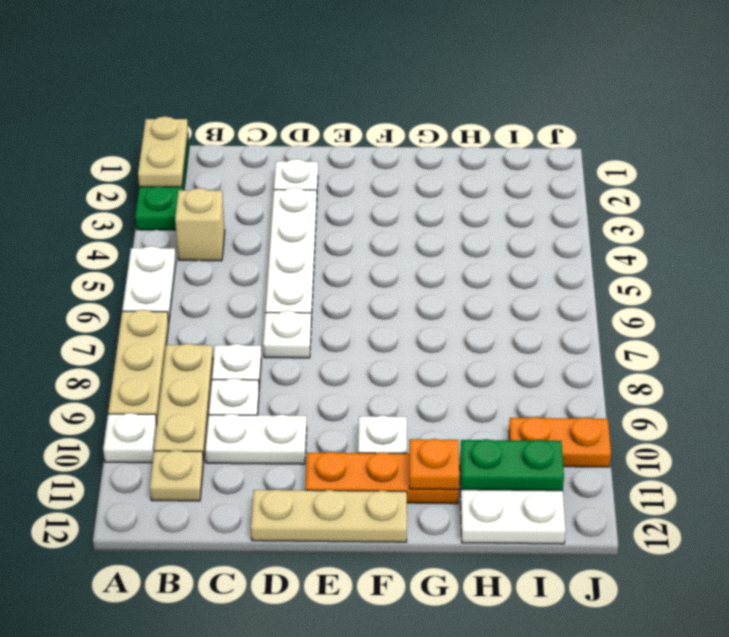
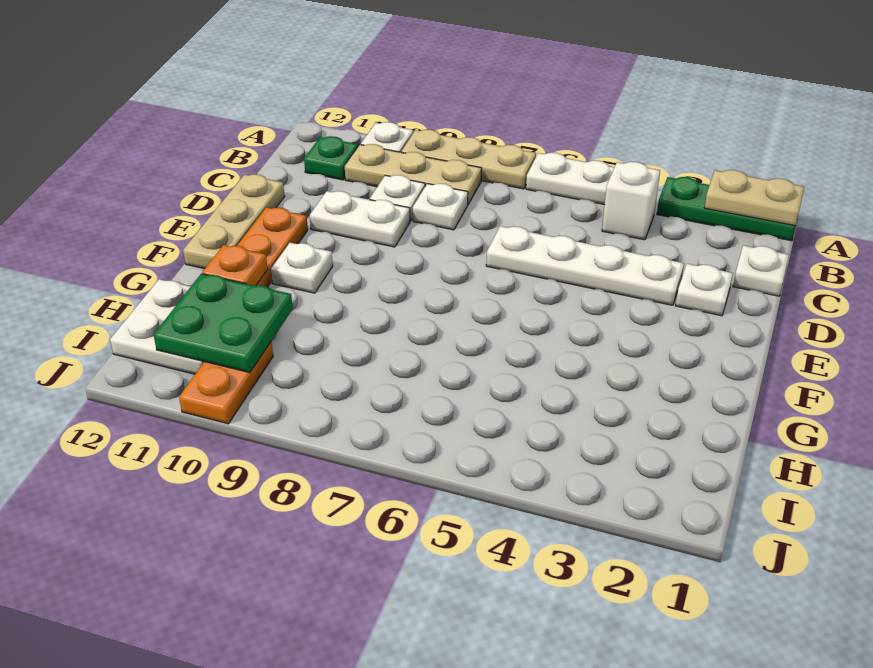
tan brick B4 level 1 -> white brick B4 level 1
tan plate B11 level 1 -> green plate B11 level 1
white plate C10:D10 level 1 -> white plate D9:D10 level 1
white plate D7 level 1 -> white plate C1 level 1
green plate H11:I11 level 2 -> green plate H10:I11 level 2

